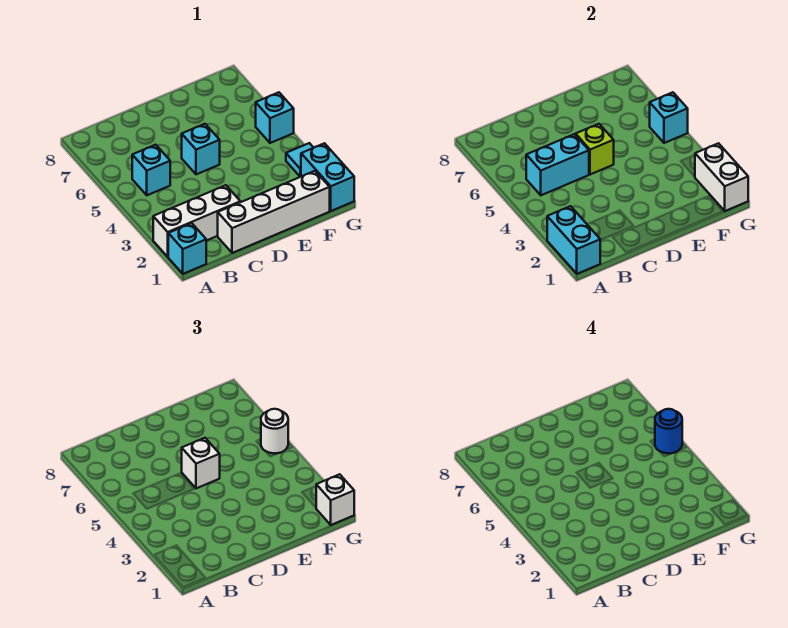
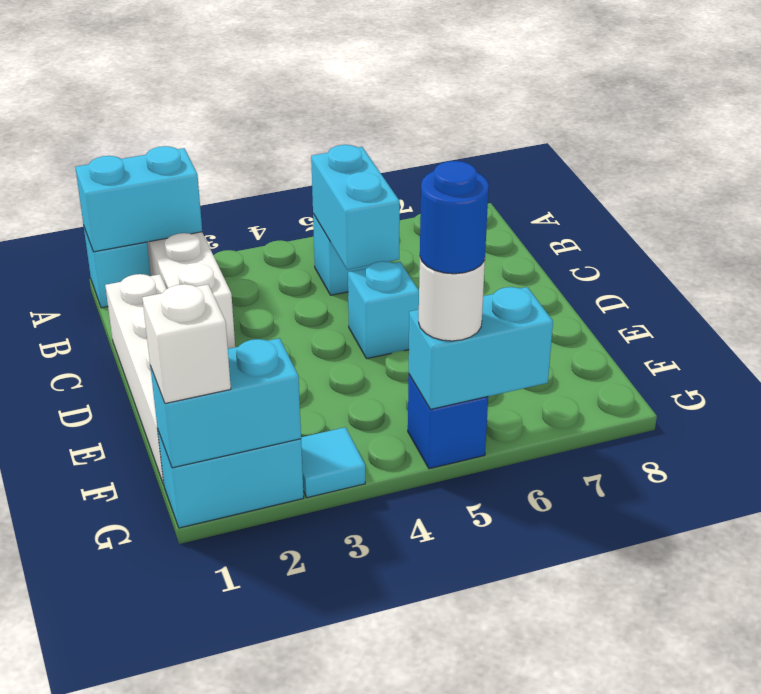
lime brick D5 level 2 -> none
white brick D5 level 3 -> none
white brick G1:G2 level 2 -> cyan brick G1:G2 level 2
cyan brick G5 level 1 -> blue brick G5 level 1
cyan brick G5 level 2 -> cyan brick G5:G6 level 2

